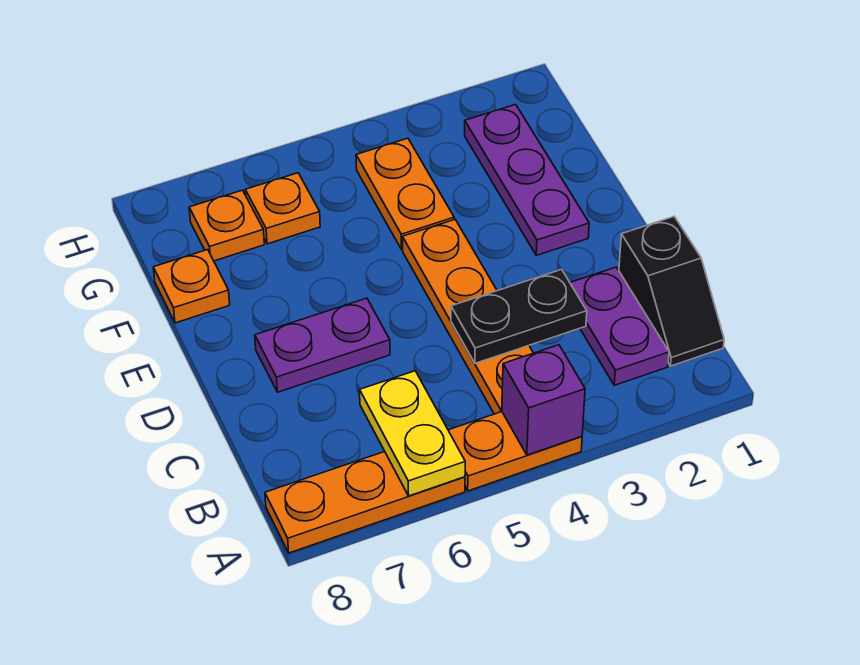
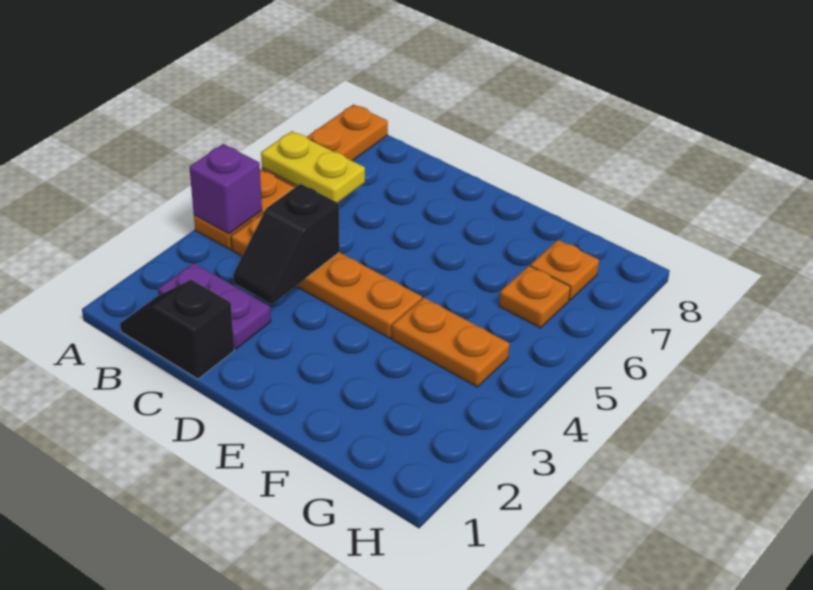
black plate C3:C4 level 2 -> black slope C3:C4 level 2 top 4
purple plate D6:D7 level 1 -> none
purple plate E2:G2 level 1 -> none
orange plate F8 level 1 -> none

